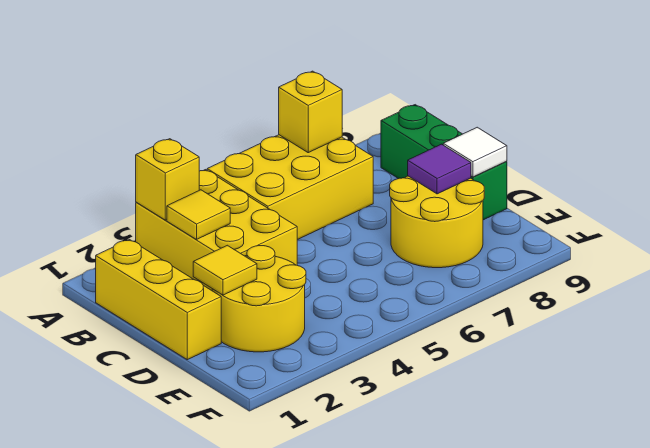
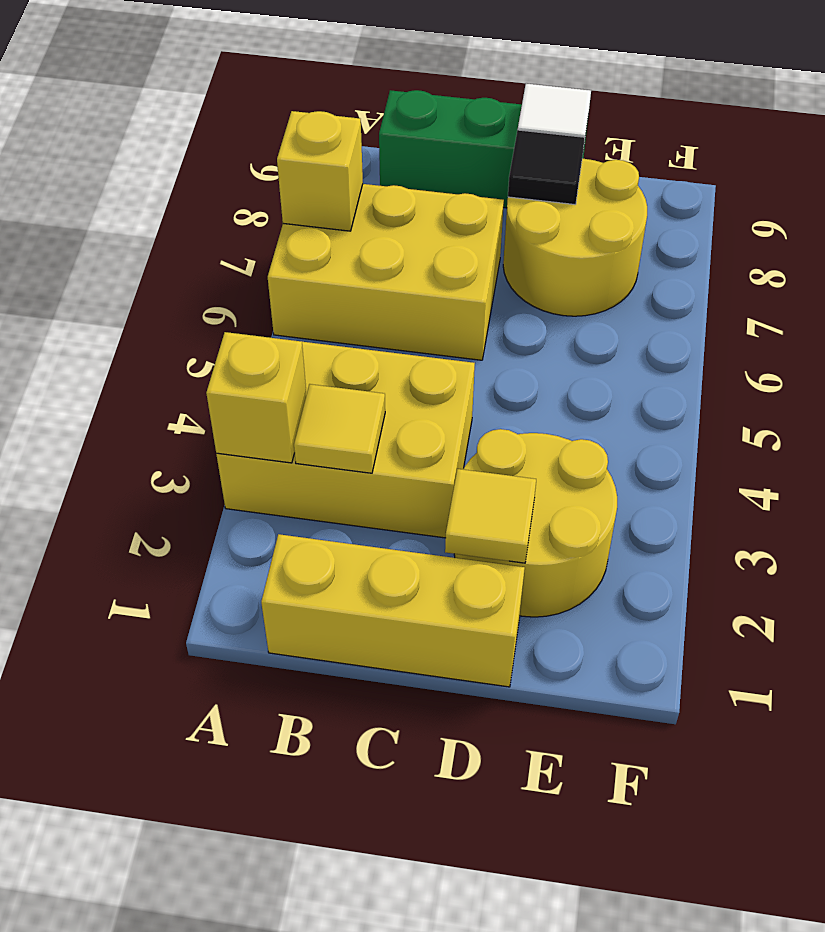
yellow brick A5:B7 level 1 -> yellow brick A6:C7 level 1
purple tile D8 level 2 -> black tile D8 level 2

